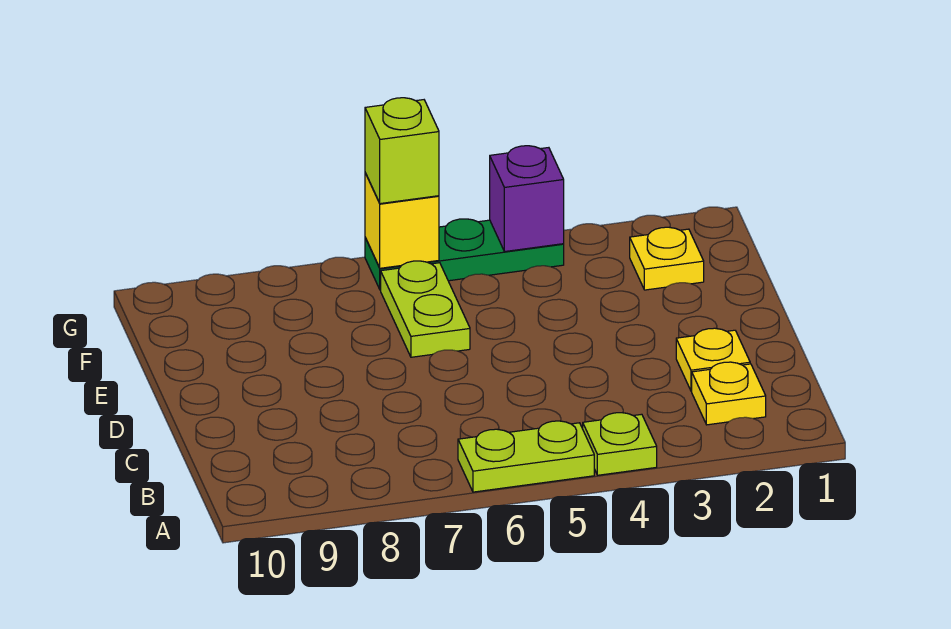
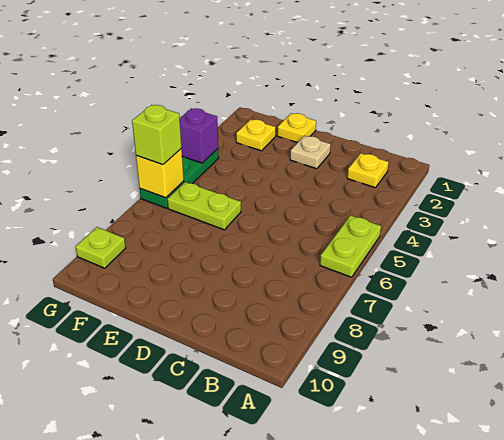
lime plate A4 level 1 -> lime plate G9 level 1
yellow plate C2 level 1 -> yellow plate E1 level 1
none -> tan plate D2 level 1

